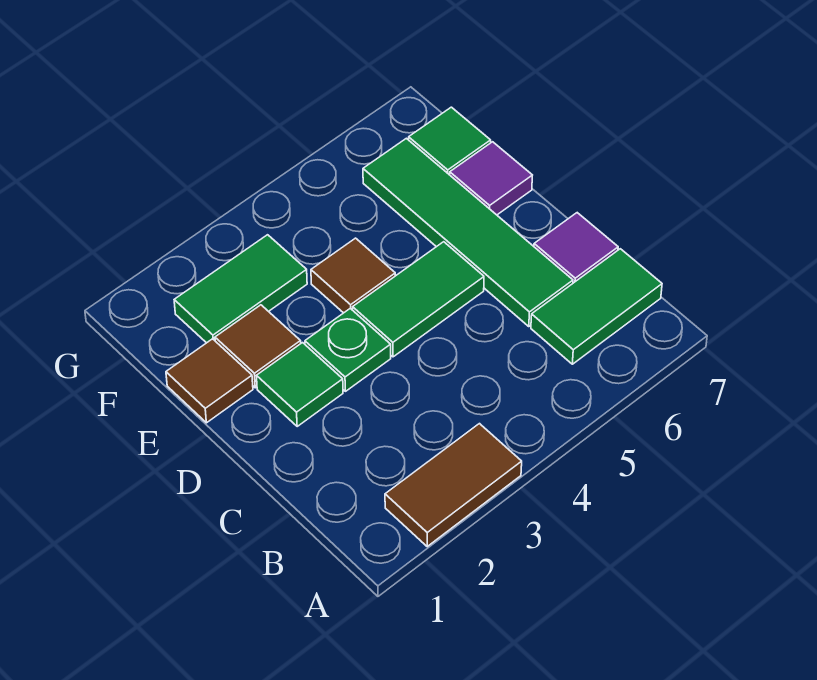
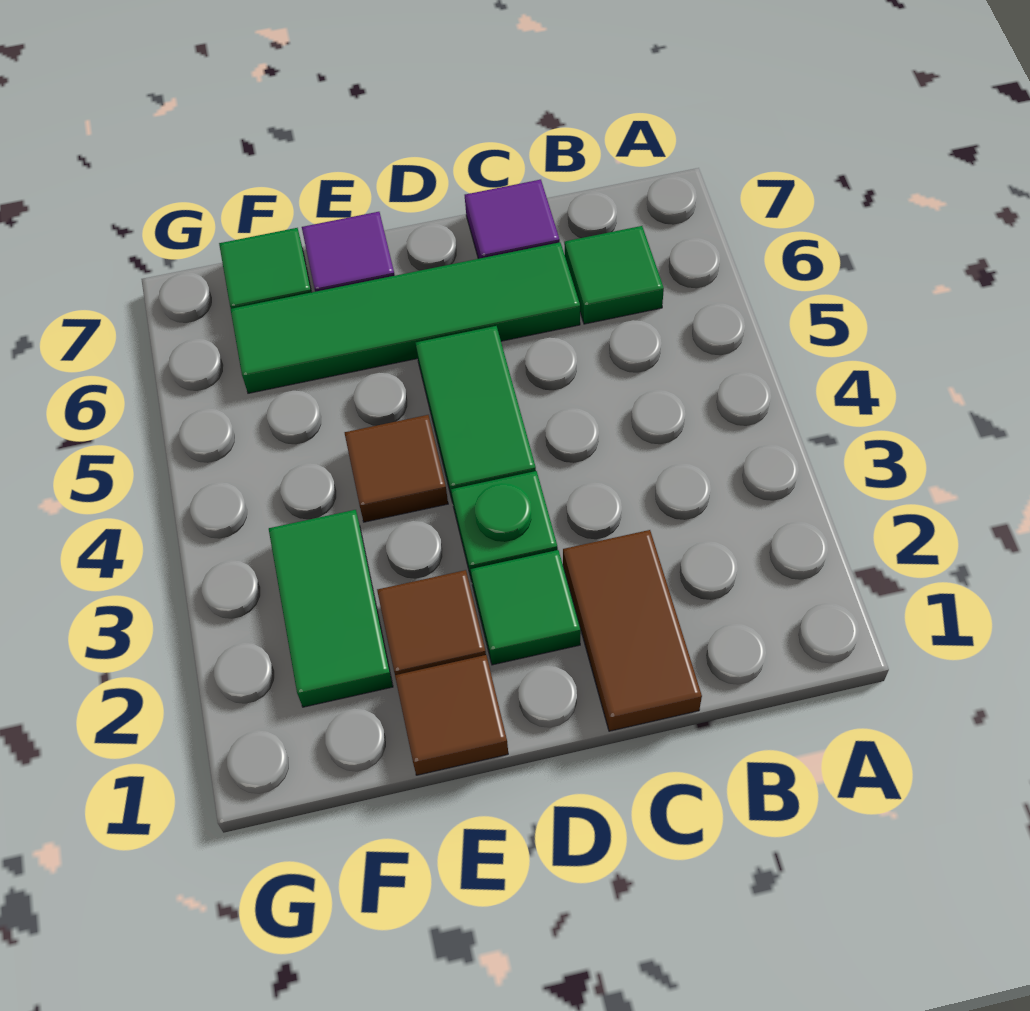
brown tile A2:A3 level 1 -> brown tile C1:C2 level 1
green tile B6:B7 level 1 -> green tile B6 level 1

